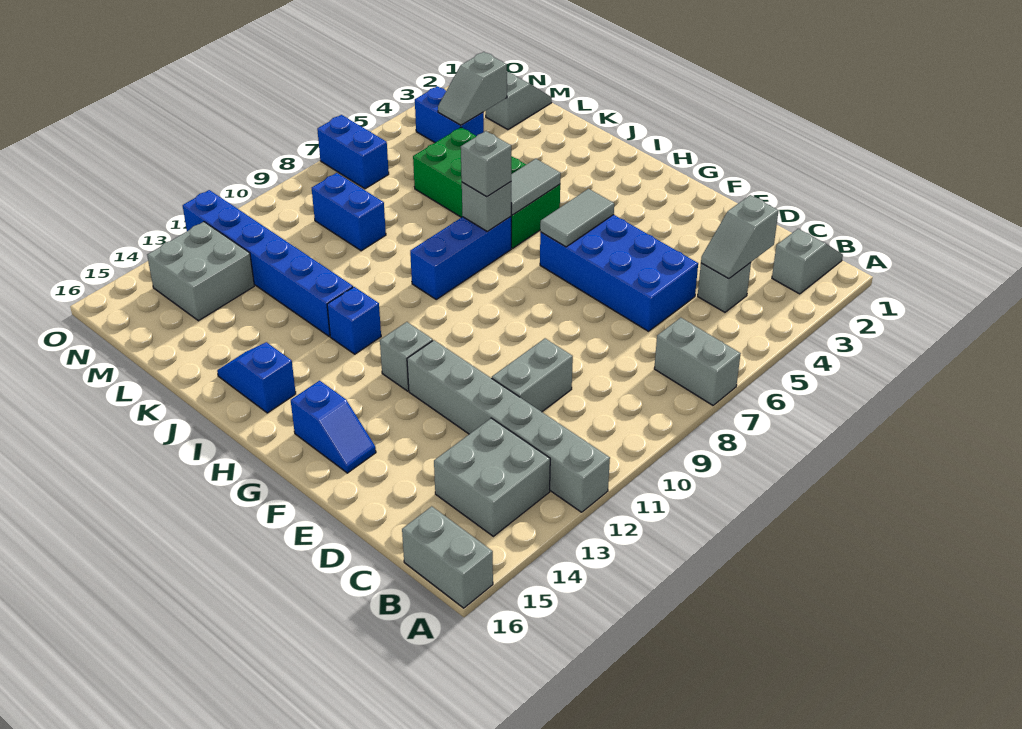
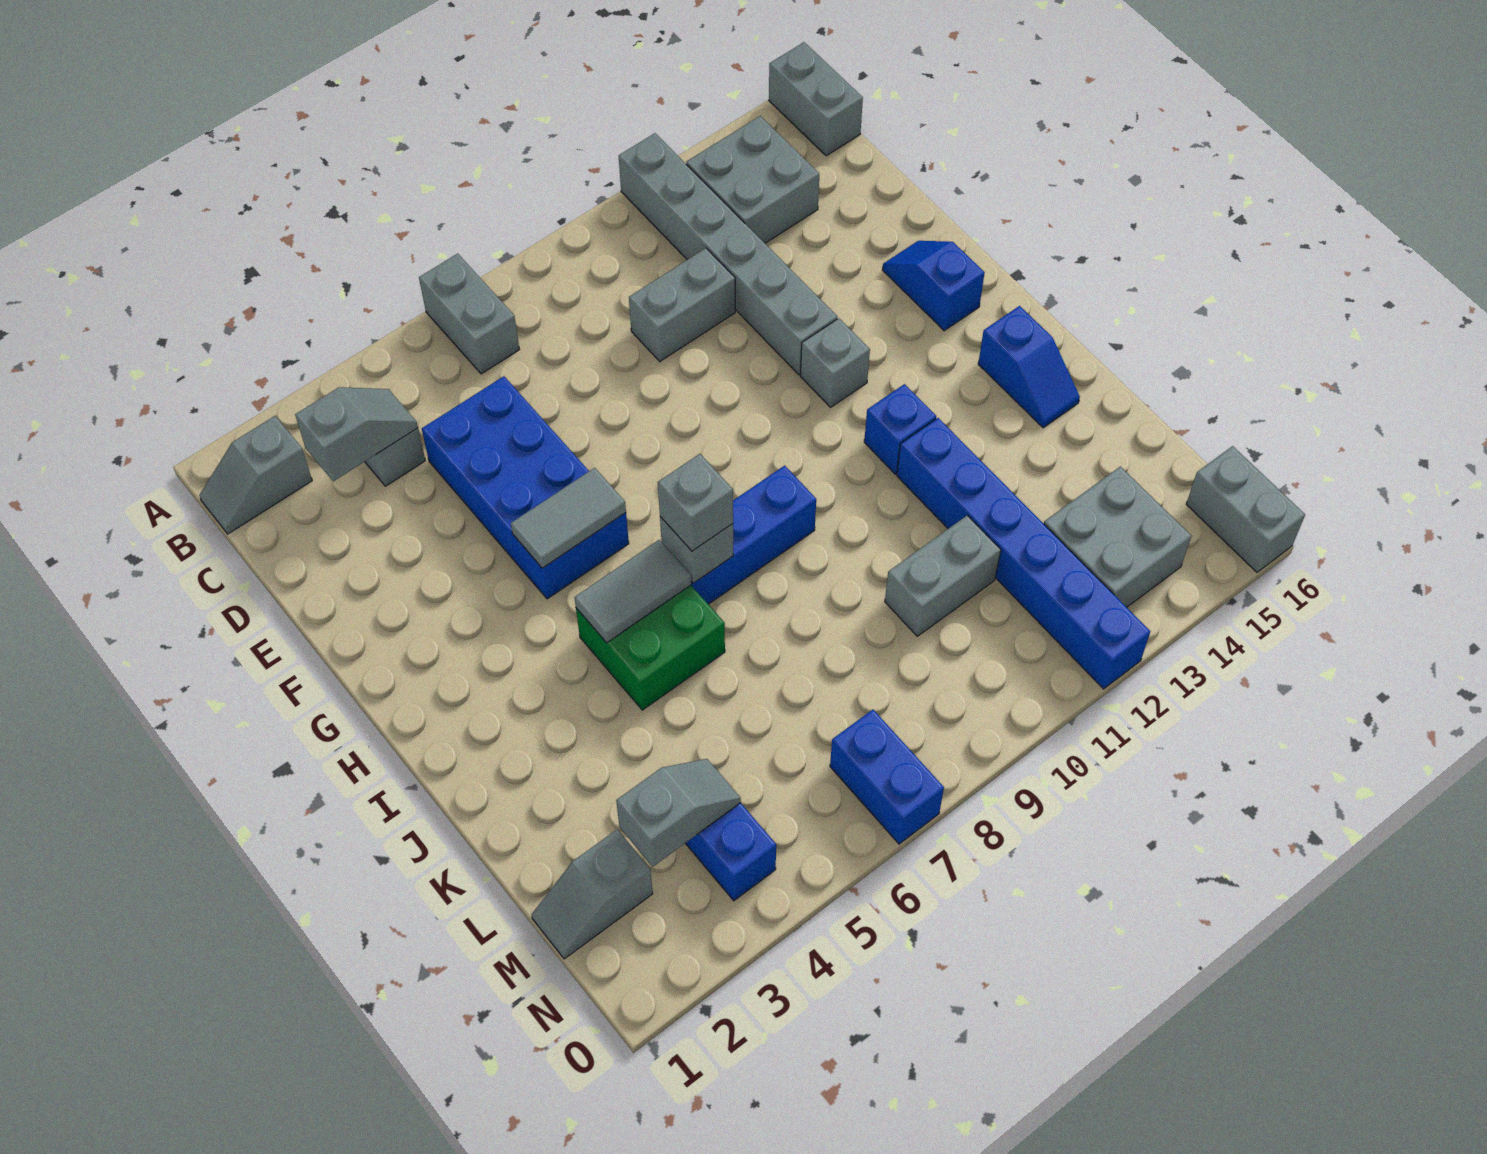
green brick I5:L6 level 1 -> green brick I5:J6 level 1
blue brick L9:M9 level 1 -> none
none -> grey brick L10:L11 level 1
none -> grey brick N16:O16 level 1

